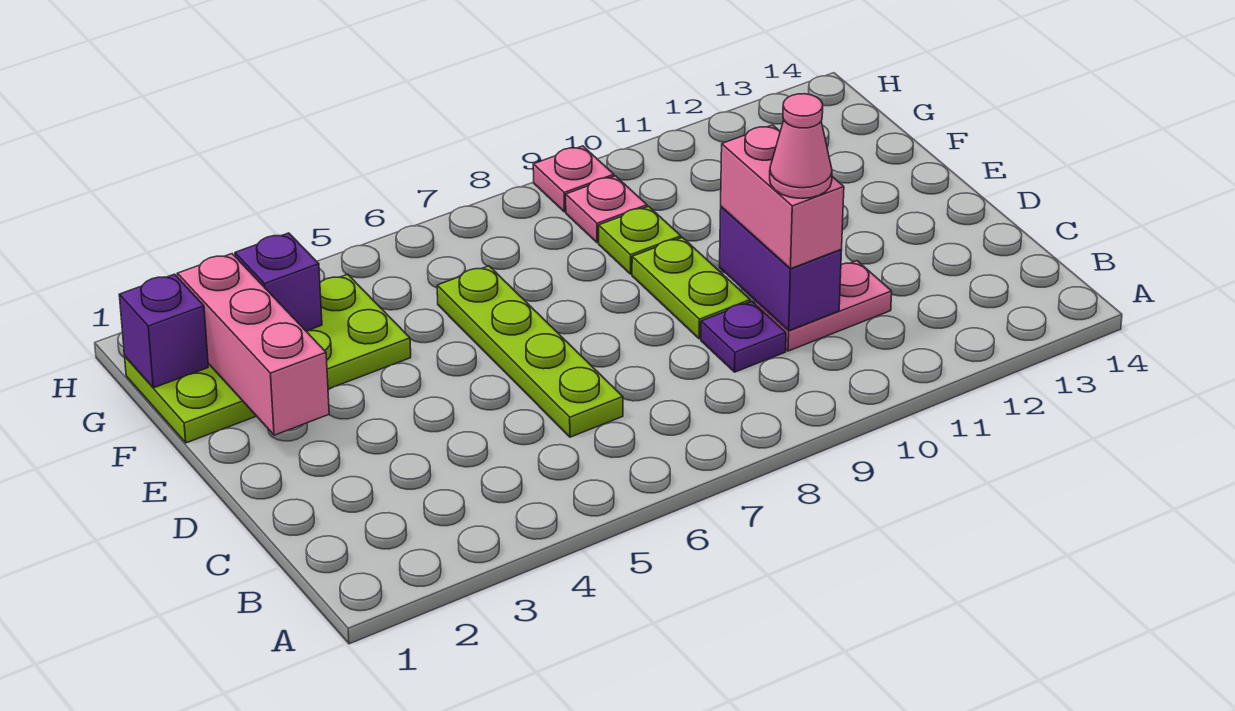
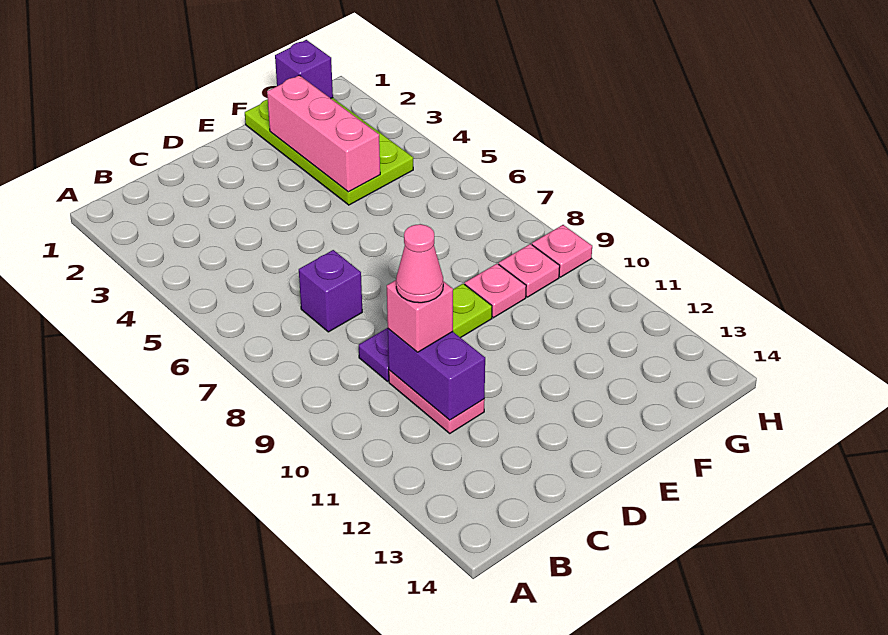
lime plate C6:F6 level 1 -> none
purple brick C10:D10 level 2 -> purple brick C10:C11 level 2
pink brick C10:D10 level 3 -> pink brick C10 level 3
pink brick E2:G2 level 2 -> pink brick F2:F4 level 2
lime plate F9 level 1 -> pink plate F9 level 1
purple brick G3 level 2 -> purple brick C7 level 1

